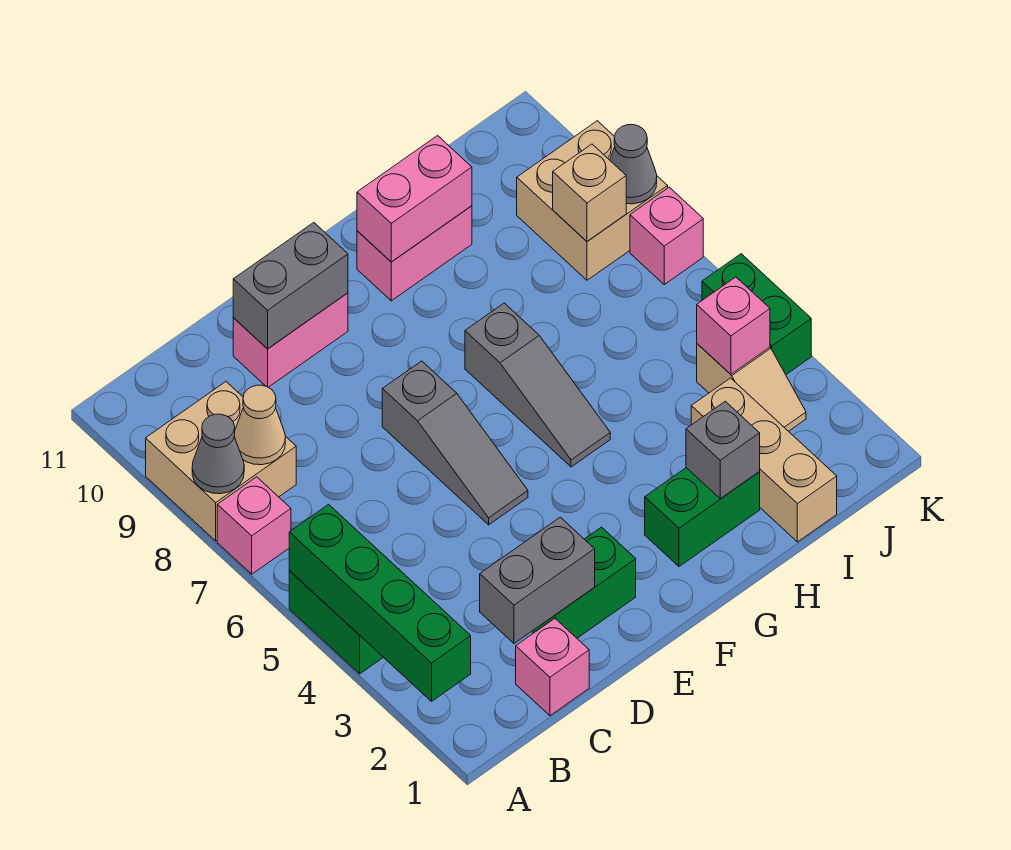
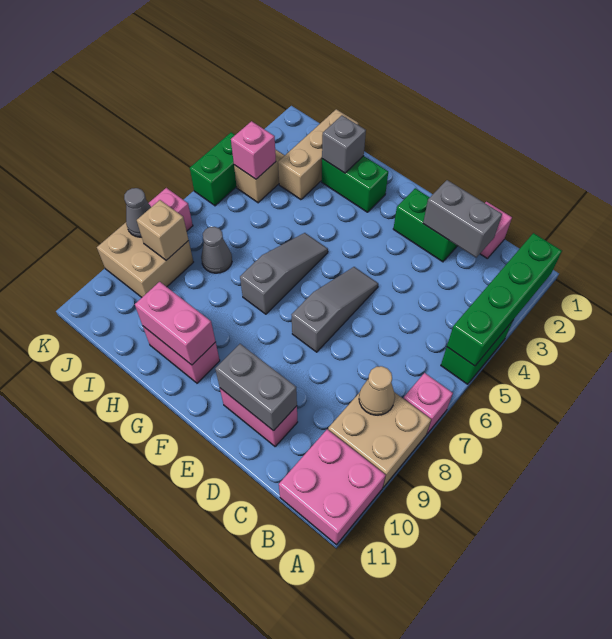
grey cone A8 level 2 -> grey cone I7 level 1
none -> pink brick A10:B11 level 1

